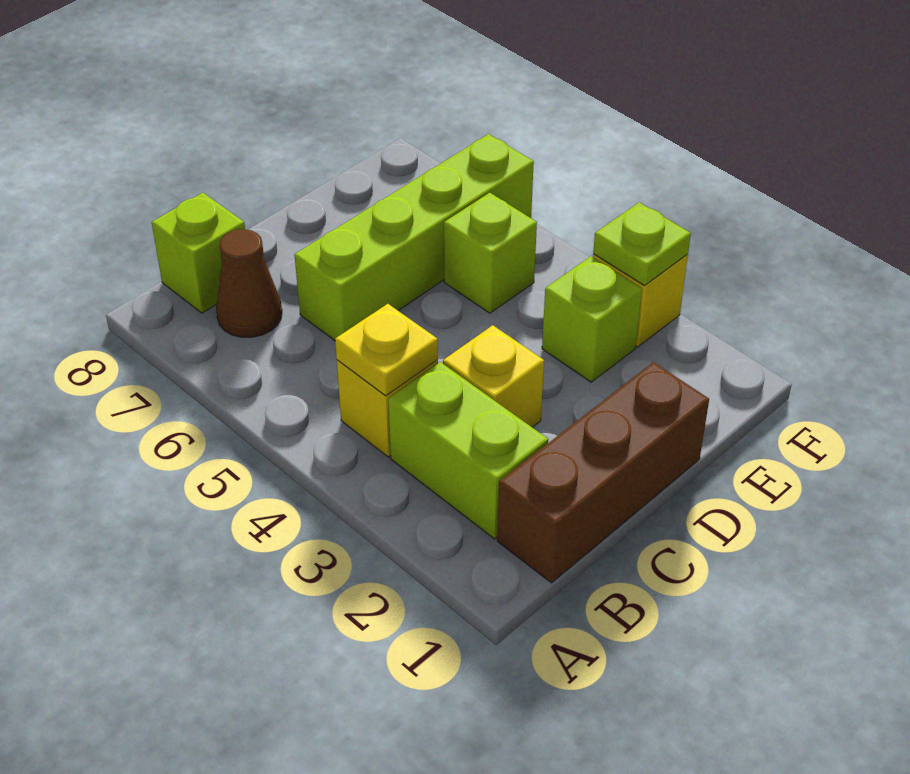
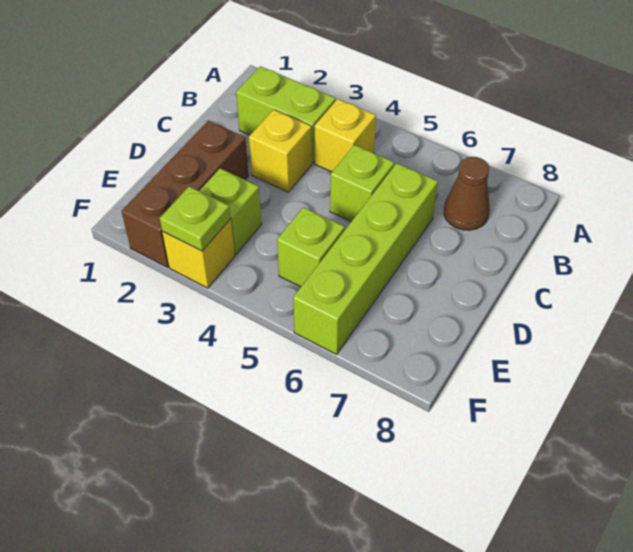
brown brick B1:D1 level 1 -> brown brick D2:F2 level 1
yellow plate B4 level 2 -> none
lime brick B8 level 1 -> lime brick C5 level 1

